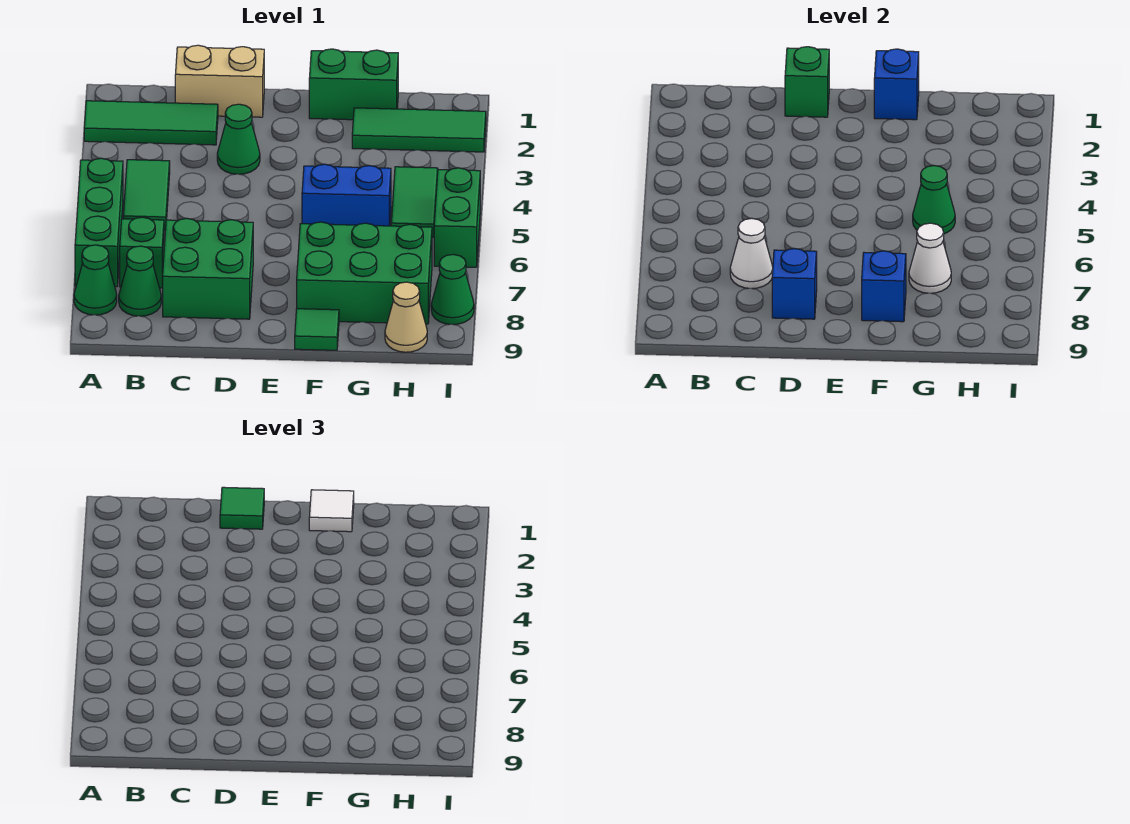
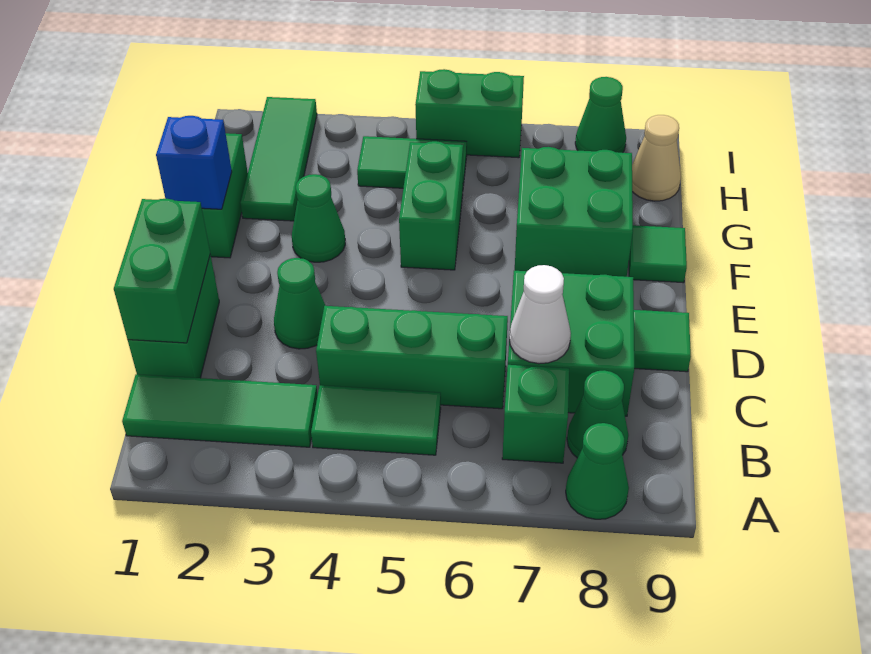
green tile A2:C2 level 1 -> green tile B1:B3 level 1
green brick A5:A7 level 1 -> green brick C4:C6 level 1
tan brick C1:D1 level 1 -> green brick C1:D1 level 1
green brick D1 level 2 -> green brick C1:D1 level 2
green tile D1 level 3 -> green tile D9 level 1
blue brick D8 level 2 -> none
white tile F1 level 3 -> none
blue brick F5:G5 level 1 -> green brick F5:G5 level 1
green brick F7:H8 level 1 -> green brick F7:G8 level 1
blue brick F8 level 2 -> none
green cone G5 level 2 -> green cone F3 level 1
white cone G7 level 2 -> none

